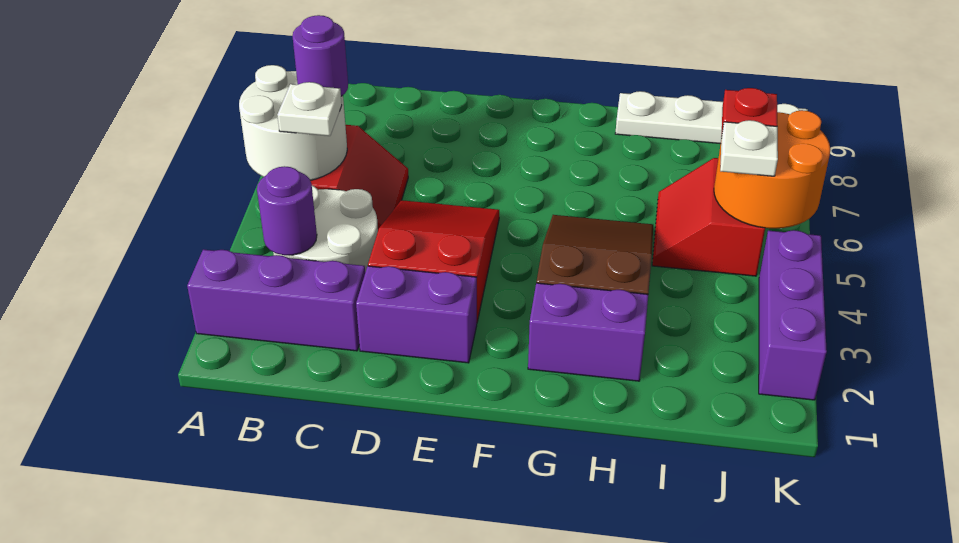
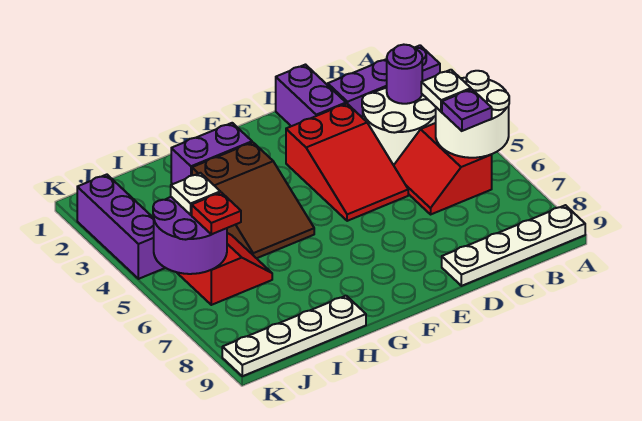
none -> white plate A9:D9 level 1
purple round brick B6 level 3 -> purple plate B6 level 3
purple brick D2:E2 level 1 -> purple brick D1:D2 level 1
orange round brick J5:K6 level 2 -> purple round brick J5:K6 level 2

